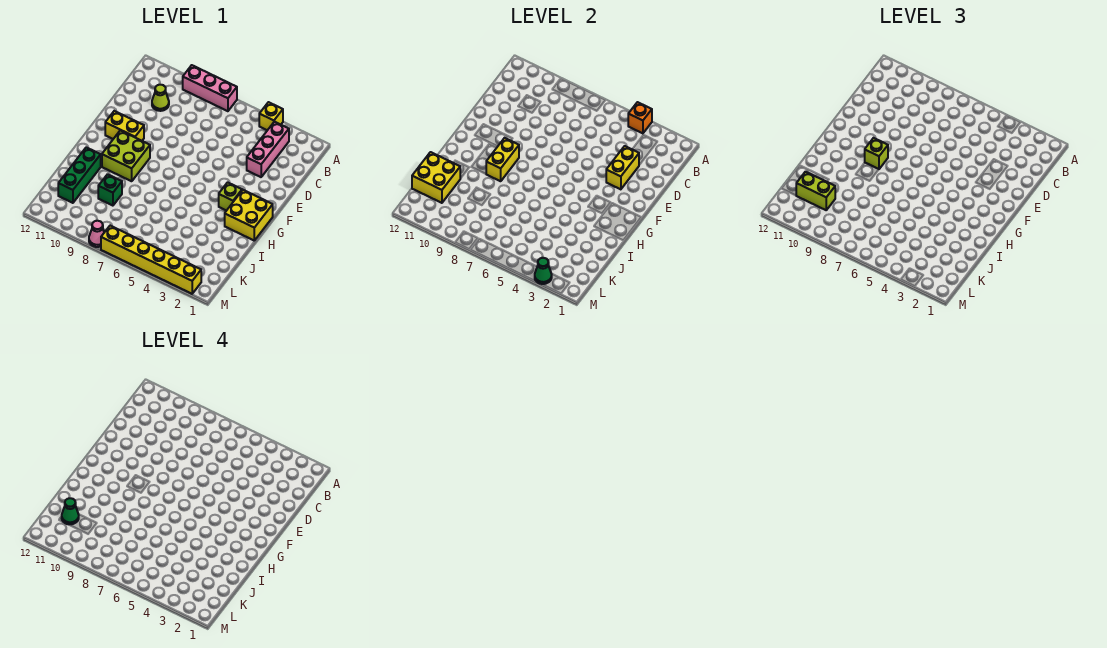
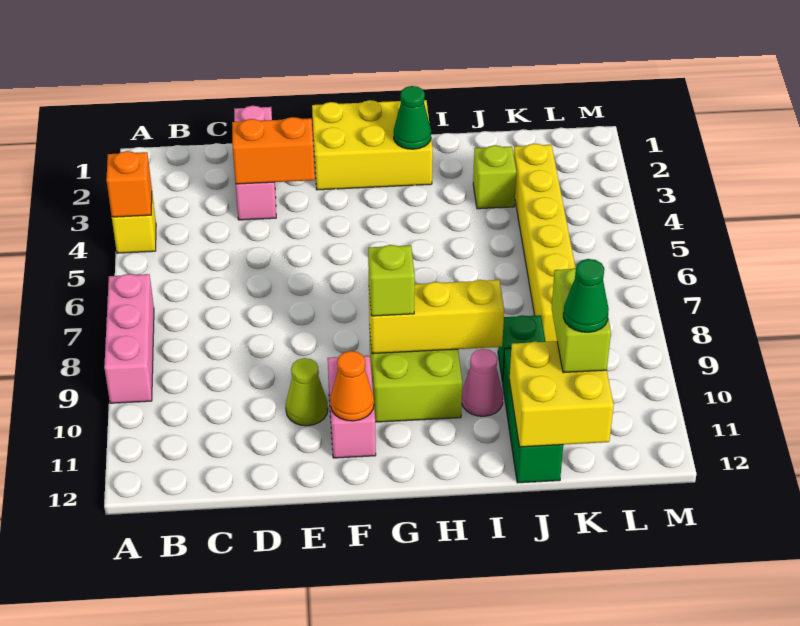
pink brick B3:D3 level 1 -> pink brick D1:D3 level 1
lime cone C10 level 1 -> lime cone E10 level 1
yellow brick D3:E3 level 2 -> orange brick D3:E3 level 2
yellow brick F10:F11 level 1 -> pink brick F10:F11 level 1
none -> orange cone F11 level 2
yellow brick G1:H2 level 1 -> yellow brick F1:H2 level 1
lime brick G3 level 1 -> lime brick J3 level 1
yellow brick G9:H9 level 2 -> yellow brick G9:I9 level 2
green brick I11:K11 level 1 -> green brick J10:J12 level 1
yellow brick M2:M7 level 1 -> yellow brick K3:K8 level 1
green cone M3 level 2 -> green cone H2 level 2
pink cone M8 level 1 -> pink cone I10 level 1

